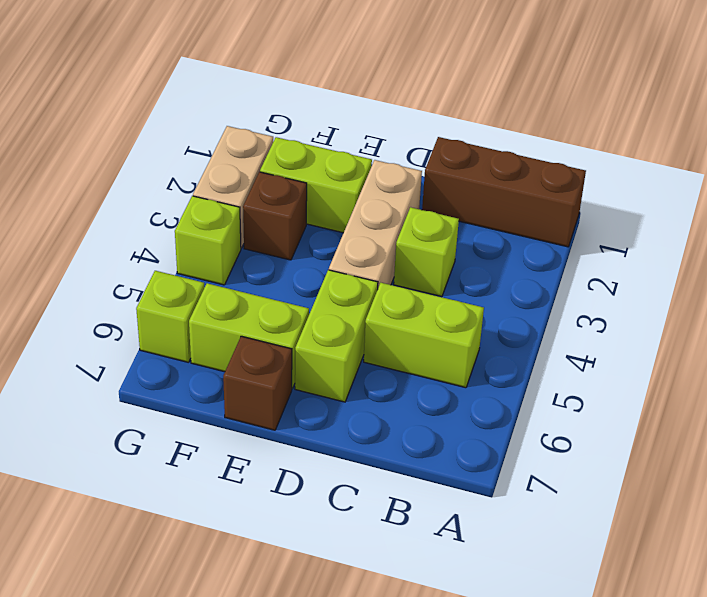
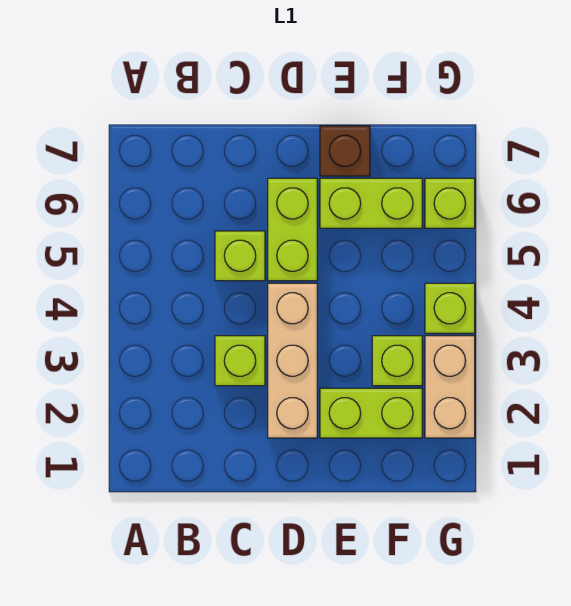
brown brick A1:C1 level 1 -> none
lime brick B5:C5 level 1 -> lime brick C5 level 1
brown brick F3 level 1 -> lime brick F3 level 1

